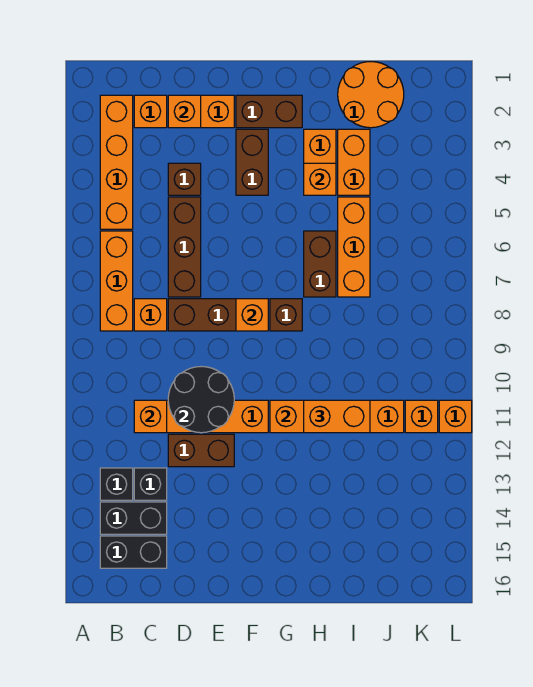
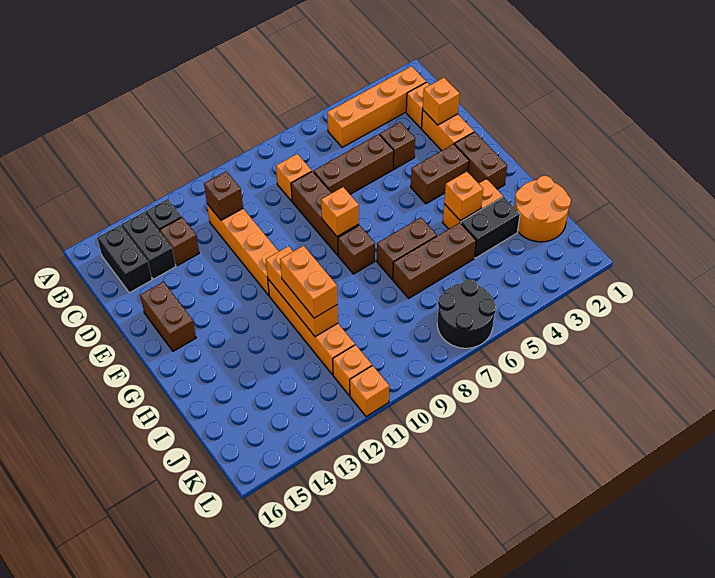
orange brick B6:B8 level 1 -> none
orange brick C11 level 2 -> brown brick C11 level 2
black brick C13 level 1 -> brown brick C13 level 1
black round brick D10:E11 level 2 -> black round brick K6:L7 level 1
brown brick D12:E12 level 1 -> brown brick E15:F15 level 1
orange brick I3:I4 level 1 -> black brick I3:I4 level 1
orange brick I5:I7 level 1 -> brown brick I5:I7 level 1

